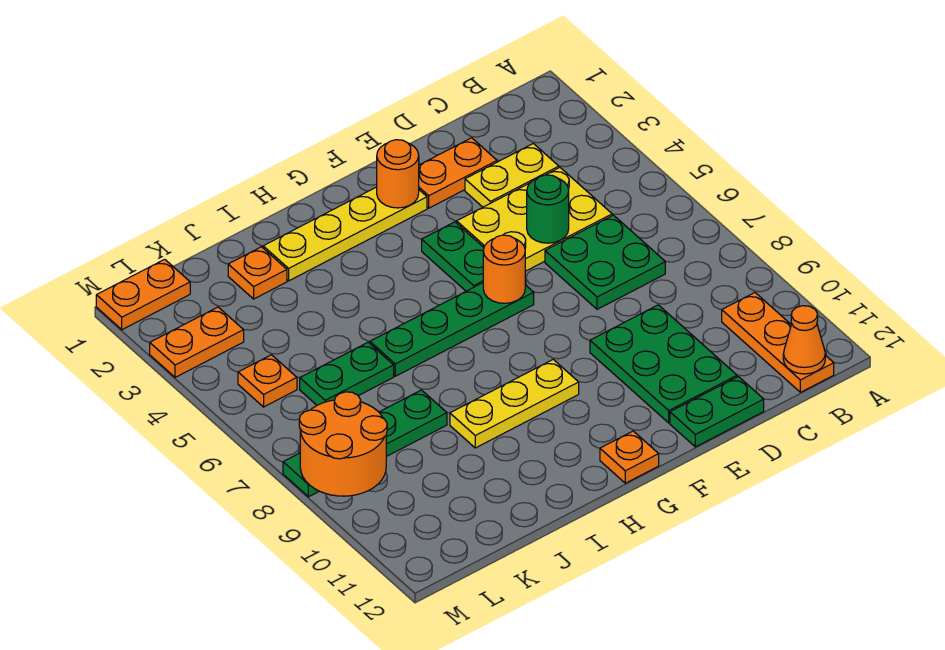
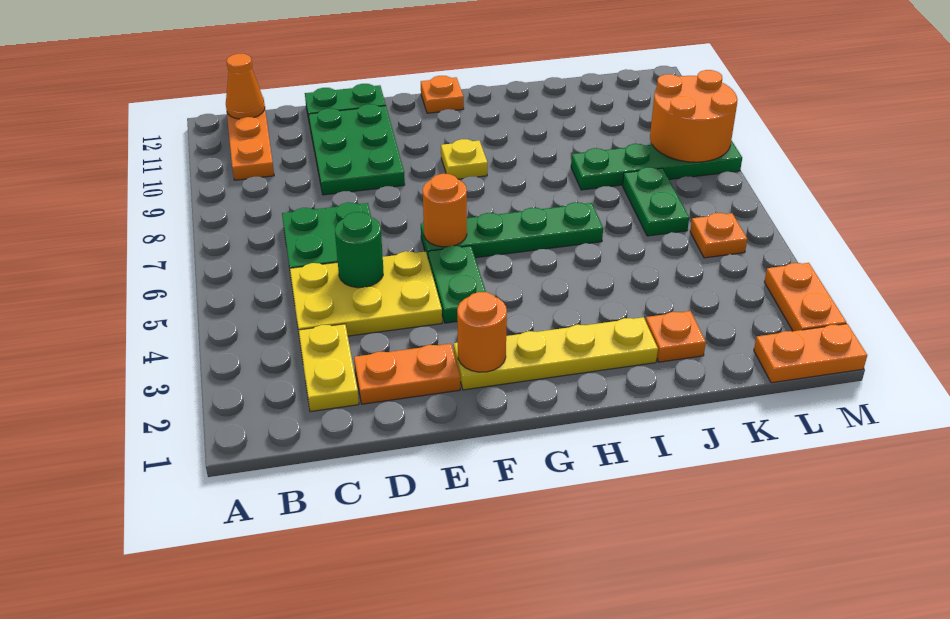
yellow plate C3:D3 level 1 -> yellow plate C2:C3 level 1
yellow plate G9:I9 level 1 -> yellow plate G9 level 1
green plate J6:K6 level 1 -> green plate K6:K7 level 1
orange plate L3:M3 level 1 -> orange plate M2:M3 level 1

